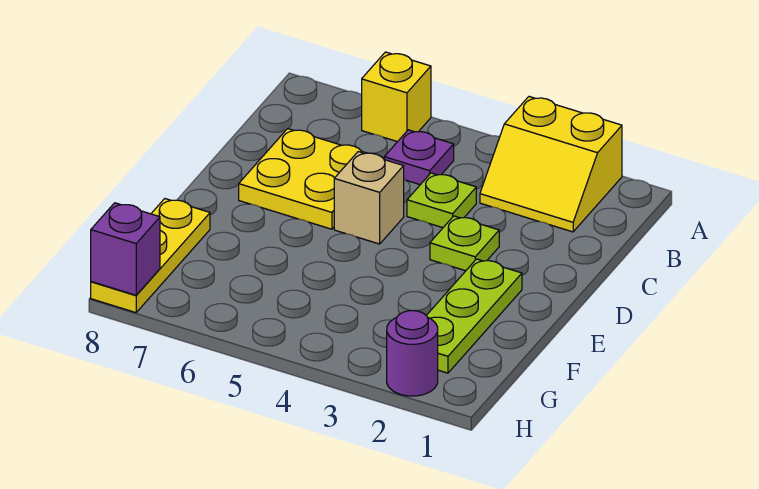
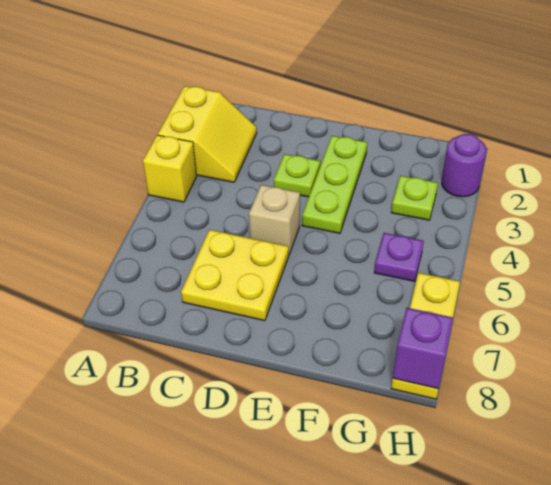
yellow brick A6 level 1 -> yellow brick A4 level 1
purple plate B5 level 1 -> purple plate G5 level 1
lime plate C4 level 1 -> lime plate G3 level 1
lime plate E2:G2 level 1 -> lime plate E2:E4 level 1
yellow plate F8:H8 level 1 -> yellow plate H6:H8 level 1

